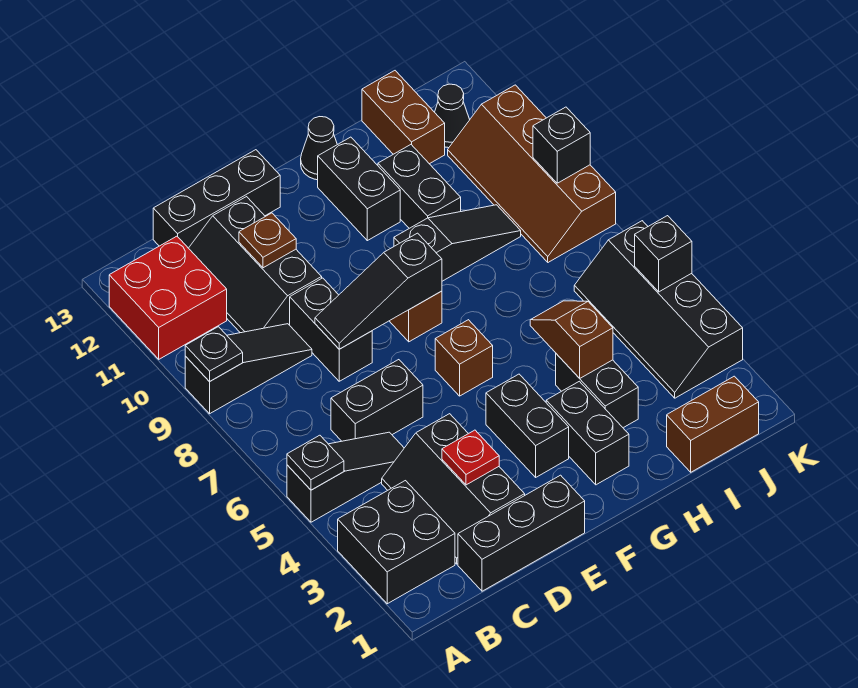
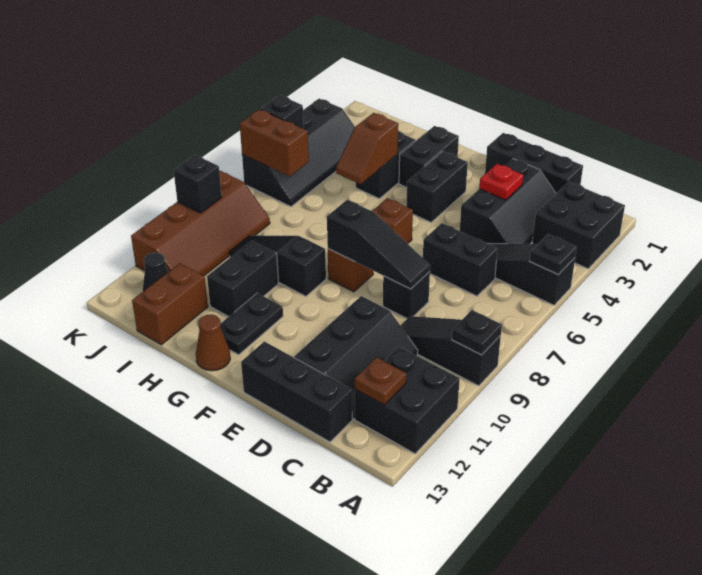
red brick A11:B12 level 1 -> black brick A11:B12 level 1
black brick D8:D9 level 1 -> black brick D8 level 1
brown plate D11 level 2 -> brown plate B12 level 2
black brick G11:G12 level 1 -> black plate G11:G12 level 1
black cone G13 level 1 -> brown cone G13 level 1
brown brick I1:J1 level 1 -> brown brick J6:K6 level 2

